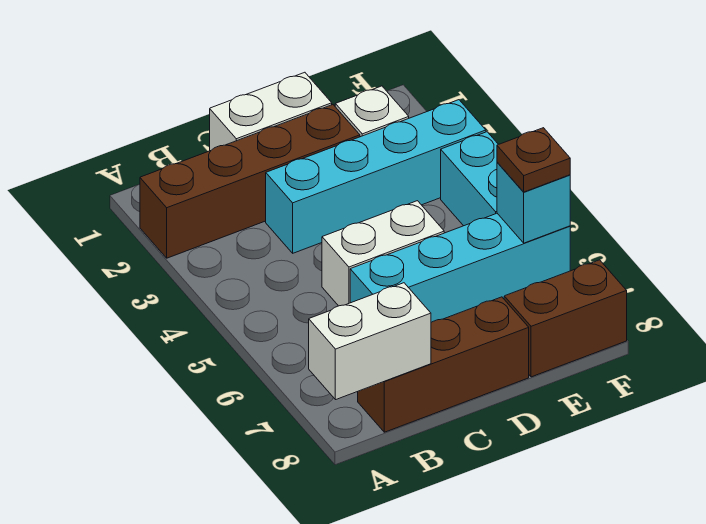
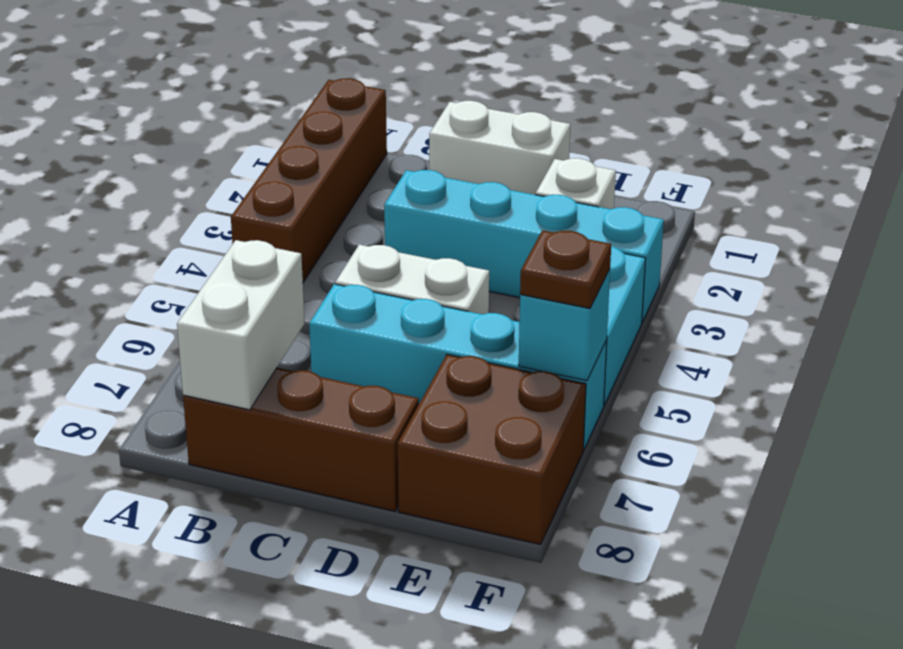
brown brick A2:D2 level 1 -> brown brick A1:A4 level 1
white brick A8:B8 level 2 -> white brick B7:B8 level 2
brown brick E8:F8 level 1 -> brown brick E7:F8 level 1

